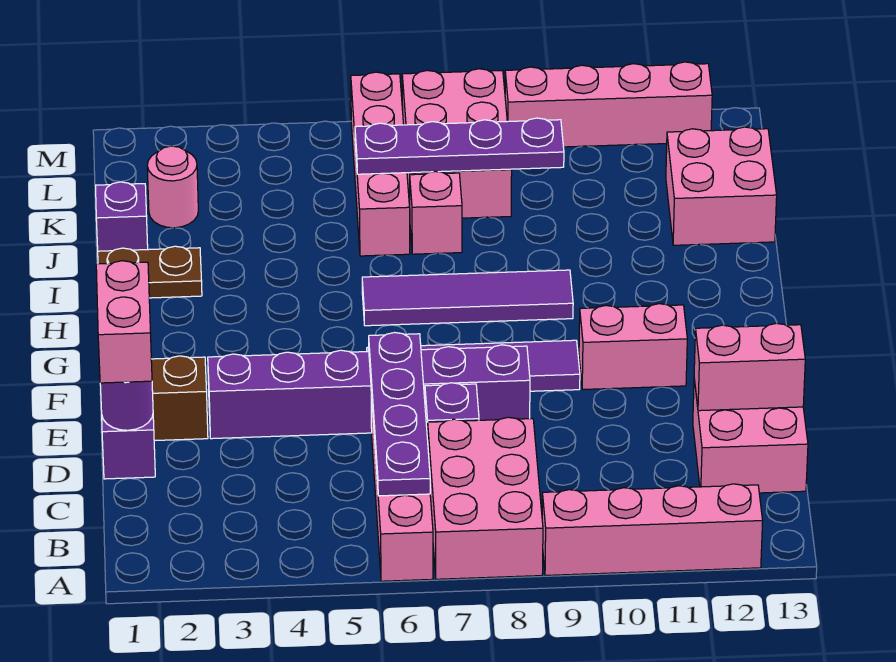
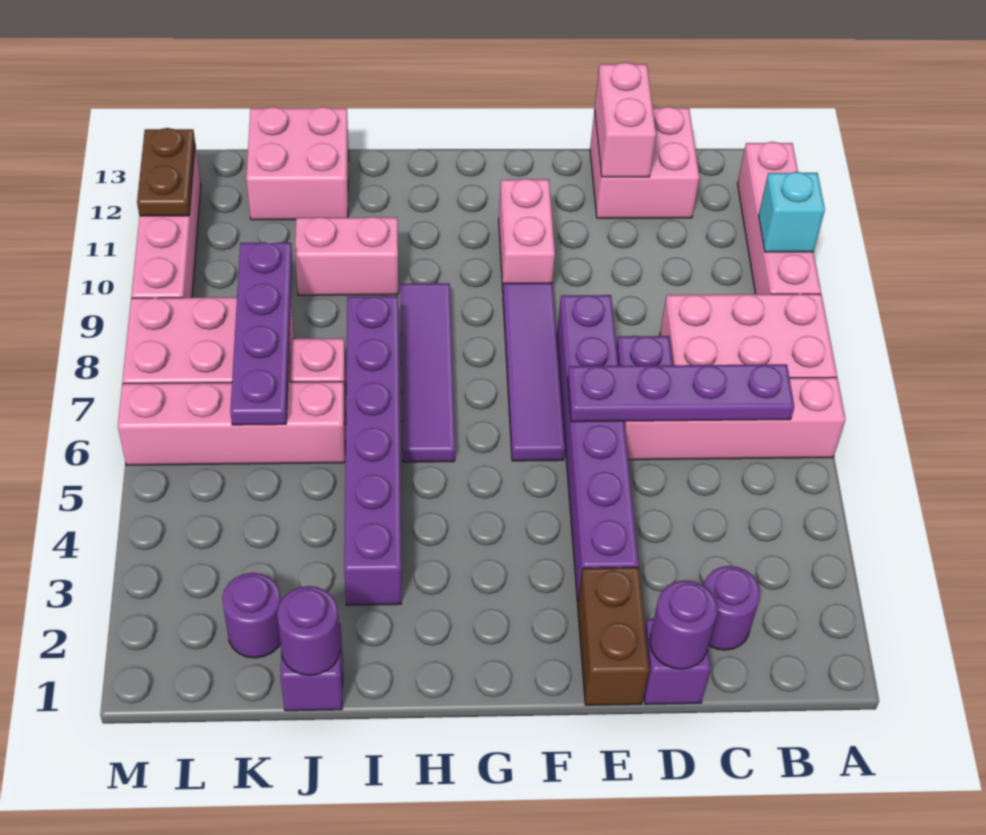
none -> cyan brick A10 level 2
none -> purple round brick C2 level 1
pink brick D1:E1 level 3 -> pink brick I10:J10 level 1
brown plate I1:I2 level 1 -> brown plate M11:M12 level 2
none -> purple brick I3:I8 level 1
none -> purple round brick J1 level 2
pink round brick K2 level 1 -> purple round brick K2 level 1

